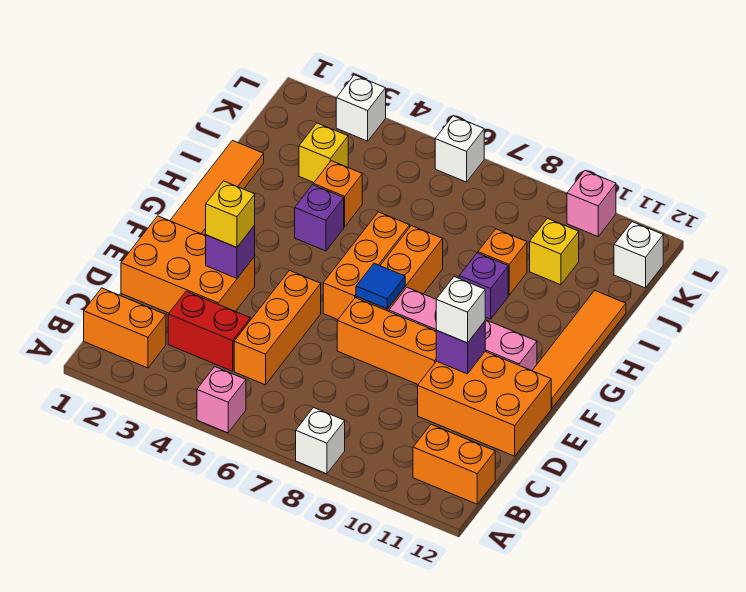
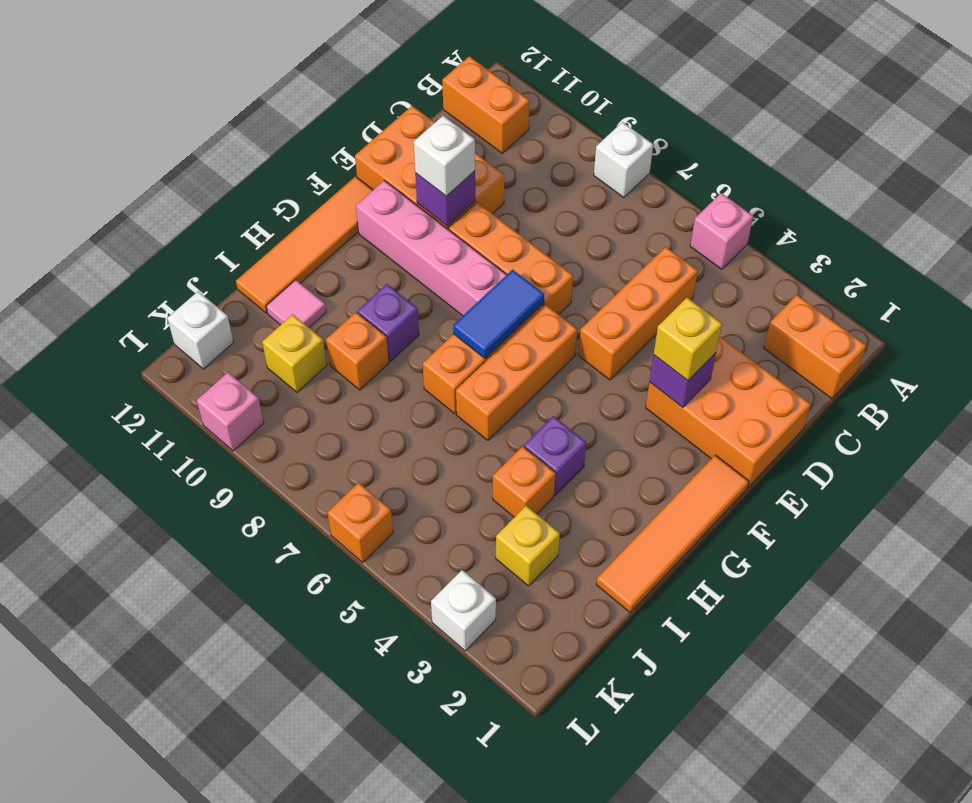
red brick C3:C4 level 1 -> none
blue tile F7 level 2 -> blue tile F7:G7 level 2
none -> pink tile I11 level 1
white brick L6 level 1 -> orange brick L6 level 1

